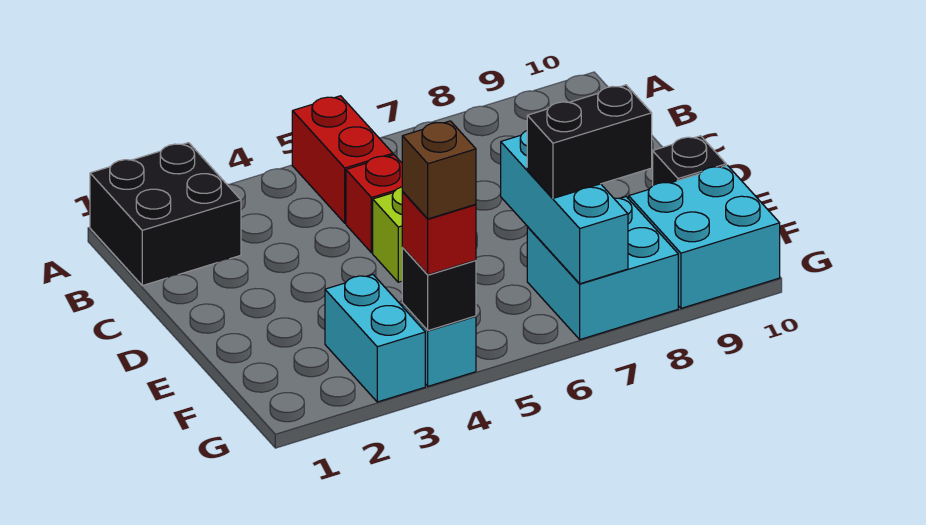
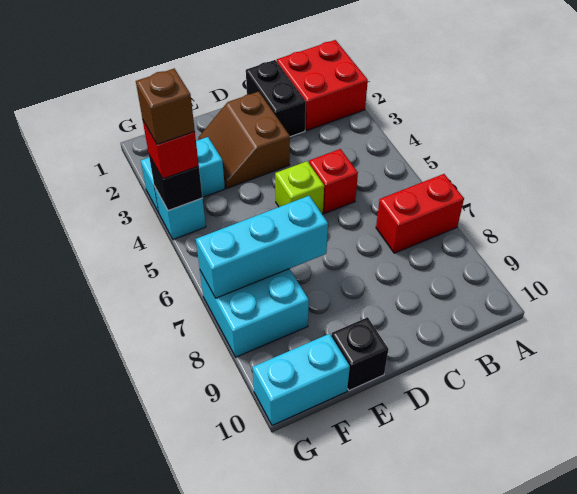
black brick A1:B2 level 1 -> red brick A1:B2 level 1
red brick A5:B5 level 1 -> red brick A7:B7 level 1
none -> brown slope D2:E3 level 1 top D
black brick F7:F8 level 3 -> black brick C1:C2 level 1
cyan brick F9:G10 level 1 -> cyan brick F10:G10 level 1

